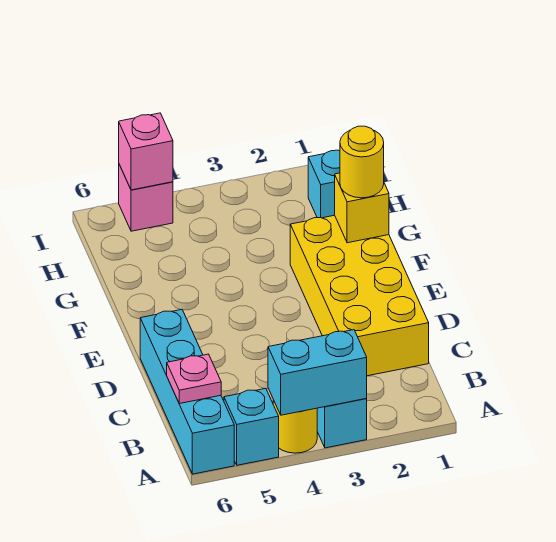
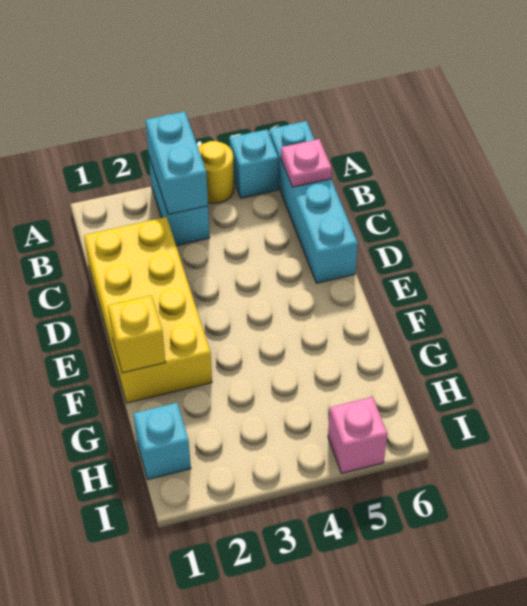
cyan brick A3:A4 level 2 -> cyan brick A3:B3 level 2
yellow round brick F1 level 3 -> none
pink brick I5 level 2 -> none

